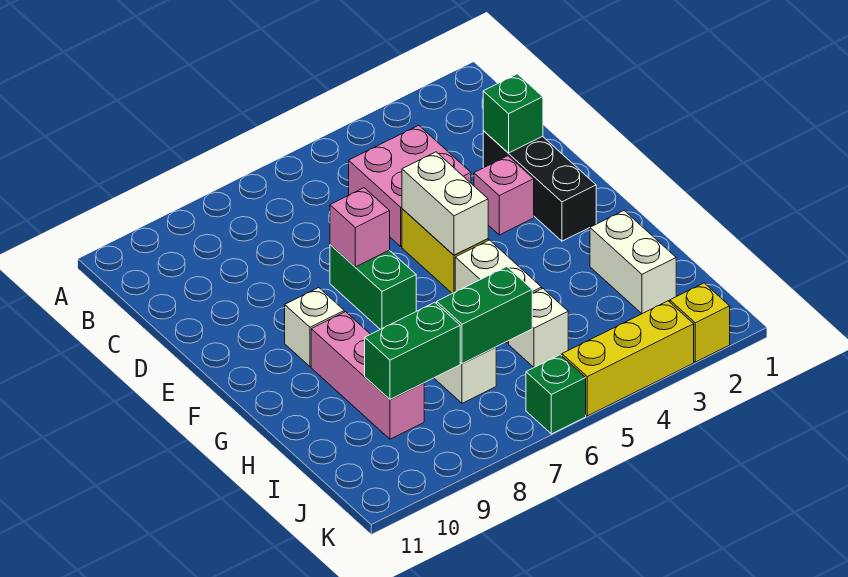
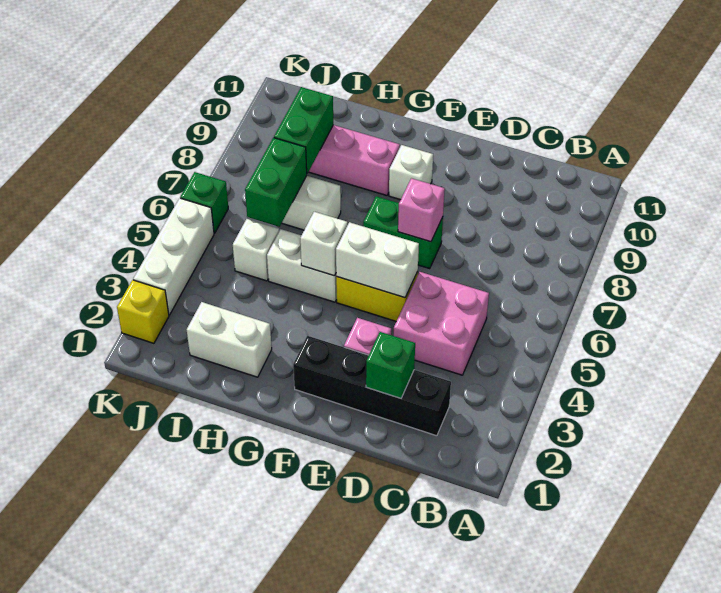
black brick D2:F2 level 1 -> black brick C2:F2 level 1
none -> white brick G5 level 2
yellow brick K3:K5 level 1 -> white brick K3:K5 level 1

